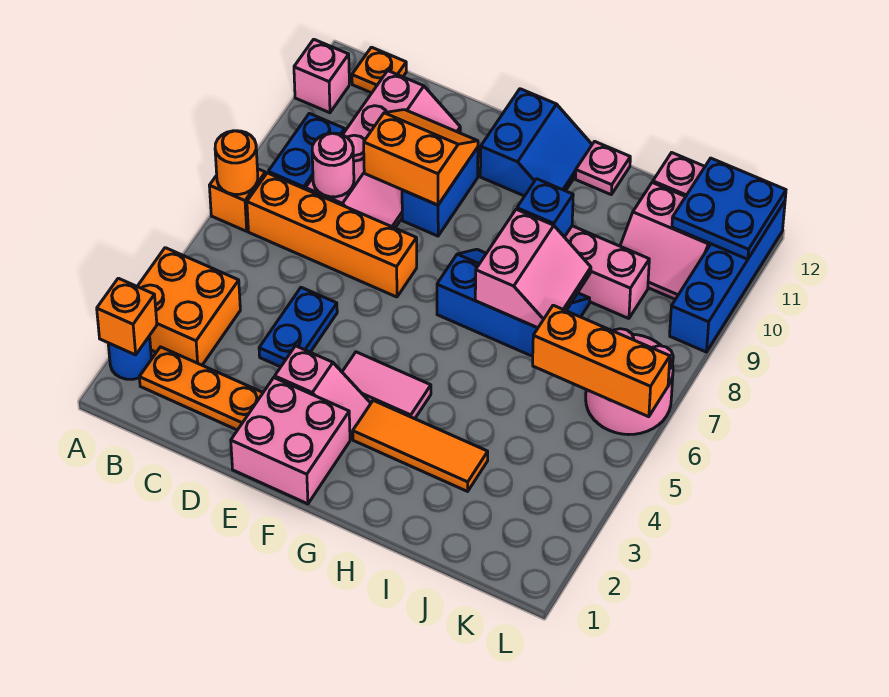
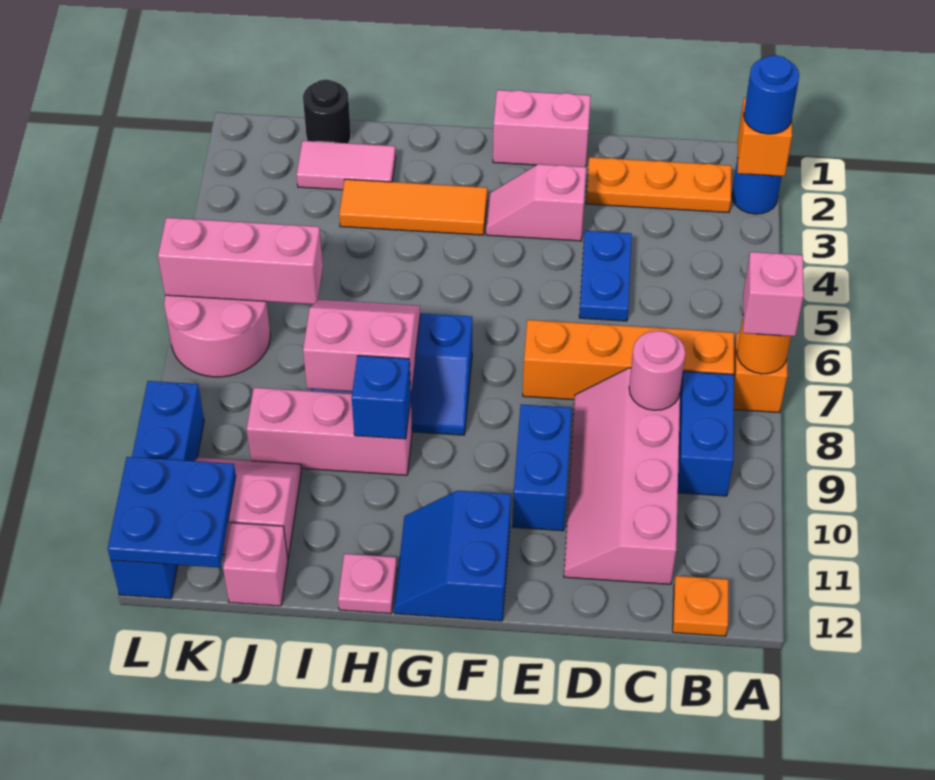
none -> blue round brick A2 level 3
orange brick A3:B4 level 1 -> none
pink brick A11 level 1 -> pink brick A7 level 3
orange slope D9:E10 level 2 top 9 -> none
pink brick E1:F2 level 1 -> pink brick E1:F1 level 1
pink tile F4:G4 level 1 -> pink tile I2:J2 level 1
pink slope H7:I8 level 2 top H -> pink slope H7:I8 level 2 top 8
none -> black round brick J1 level 1
orange brick J6:L6 level 2 -> pink brick J6:L6 level 2

